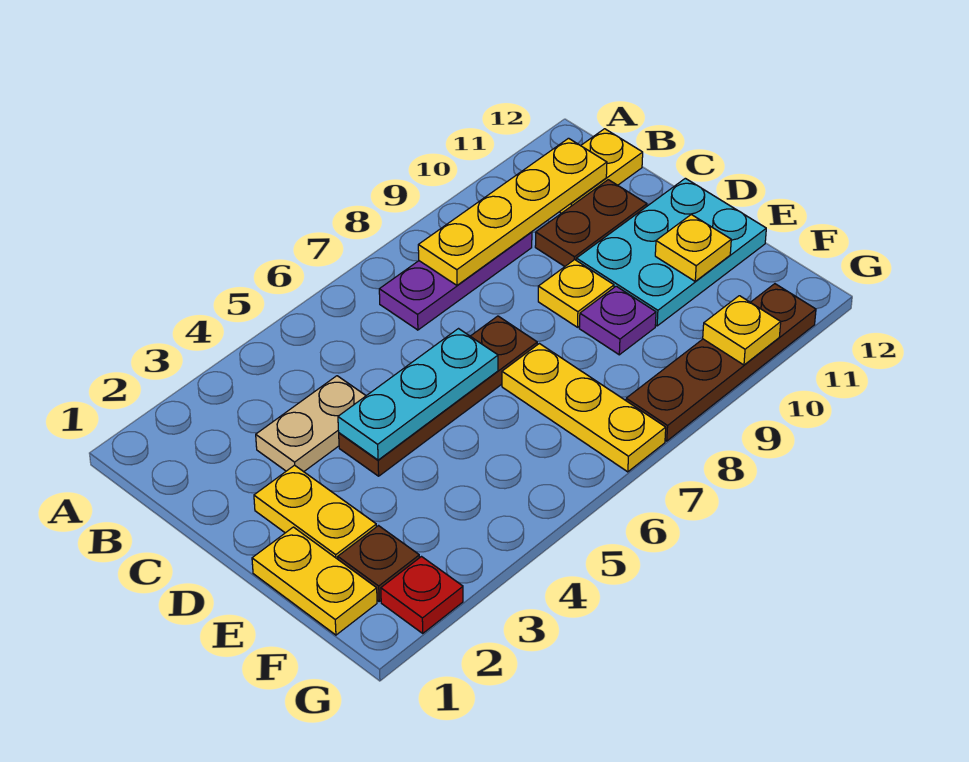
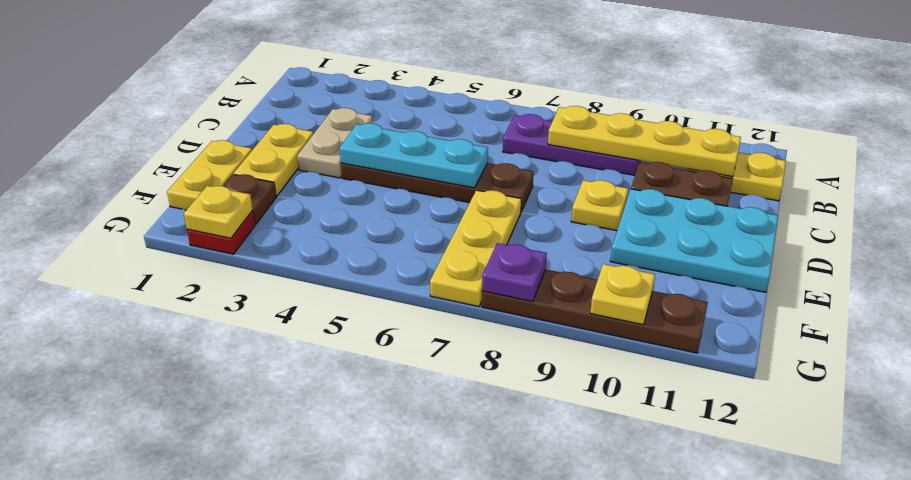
tan plate C3:C4 level 1 -> tan plate C3:D3 level 1
purple plate E9 level 1 -> purple plate G8 level 2
yellow plate E11 level 2 -> yellow plate G2 level 2

